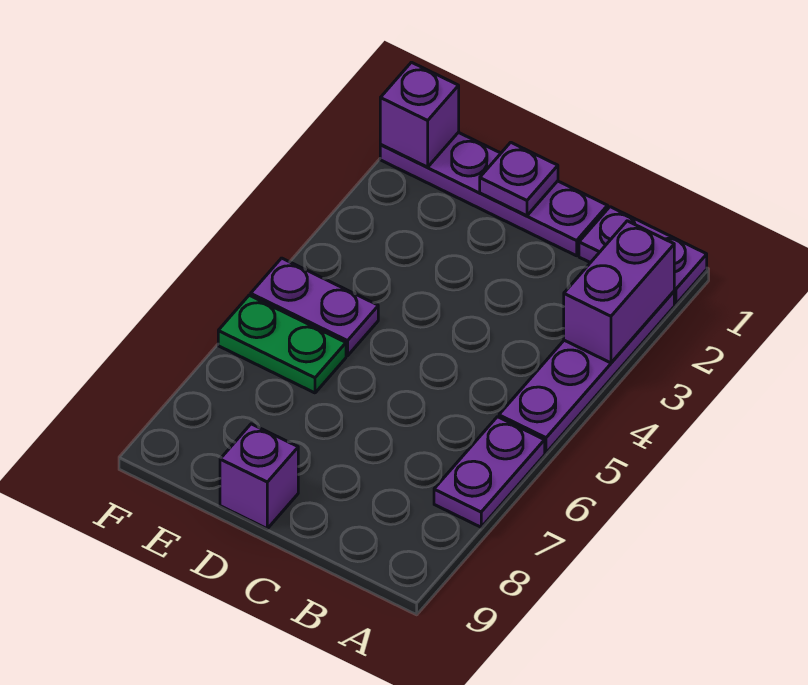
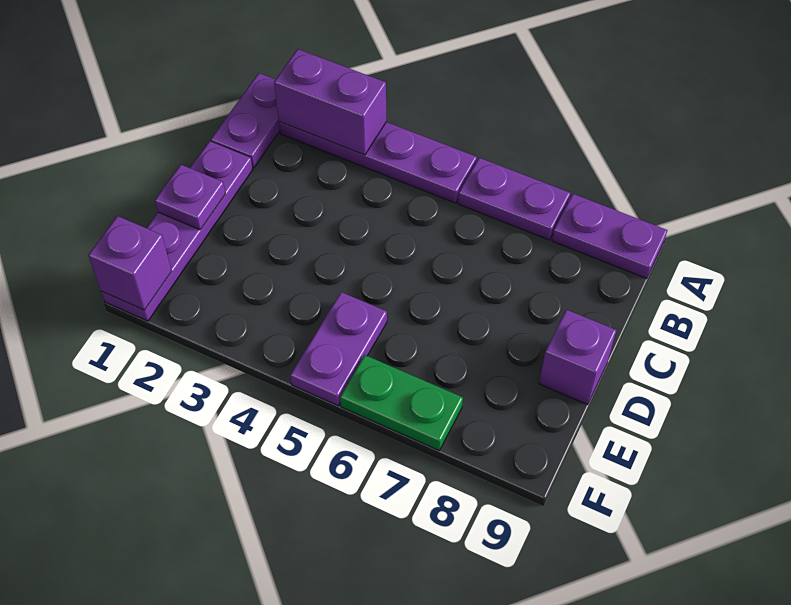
none -> purple plate A8:A9 level 1
green plate E6:F6 level 1 -> green plate F6:F7 level 1

